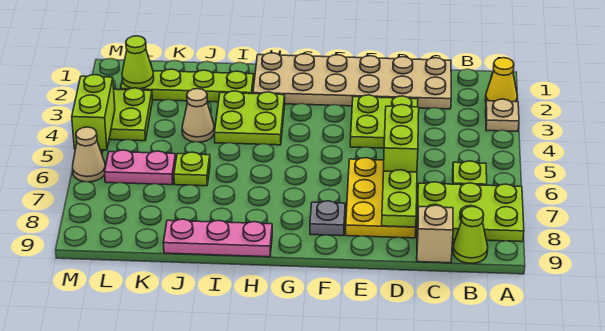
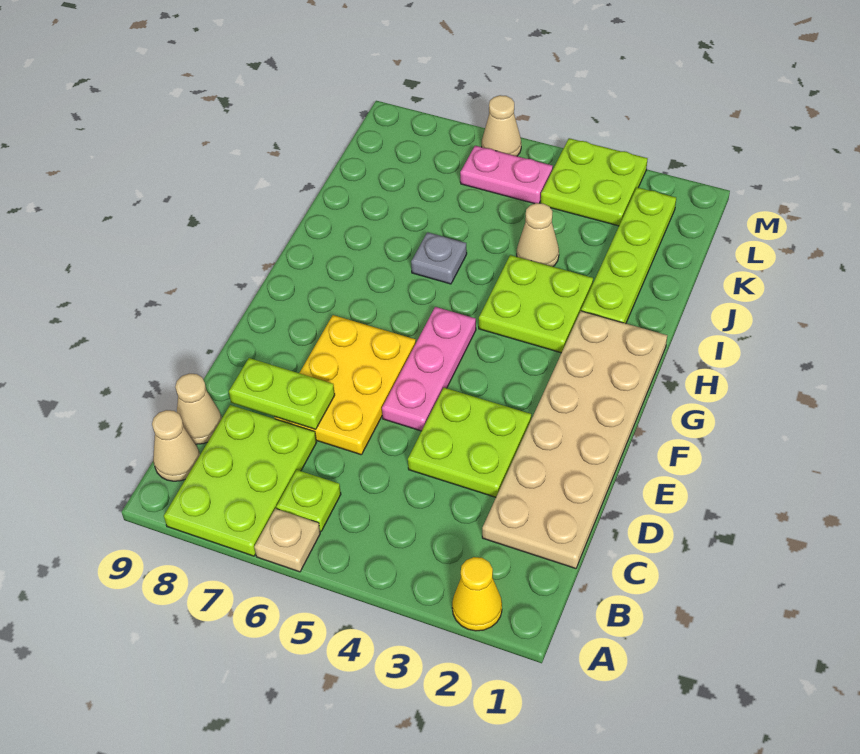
tan plate A3 level 1 -> tan plate A6 level 1
lime cone B9 level 1 -> tan cone B9 level 1
tan brick C9 level 1 -> tan cone C9 level 1
lime brick D5:D6 level 2 -> none
yellow plate D6:E8 level 1 -> yellow plate D6:F7 level 1
grey plate F8 level 1 -> grey plate I6 level 1
pink plate H9:J9 level 1 -> pink plate E5:G5 level 1
lime plate J6 level 1 -> none
pink plate K6:L6 level 1 -> pink plate L5:L6 level 1
lime cone L2 level 2 -> none
lime brick M4:M5 level 2 -> none

